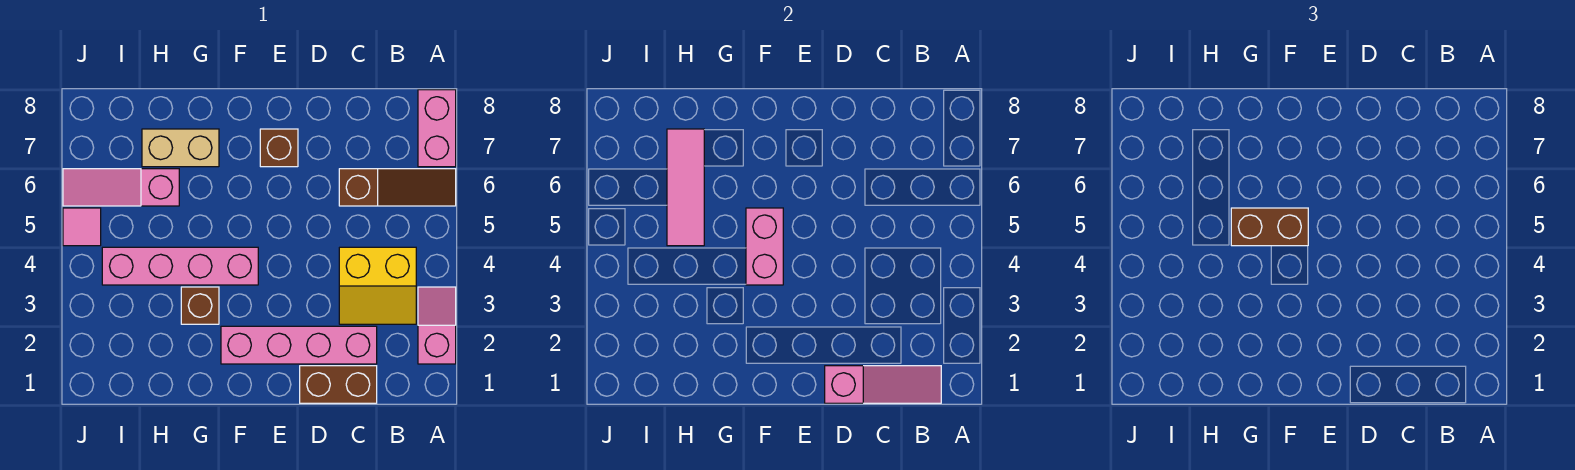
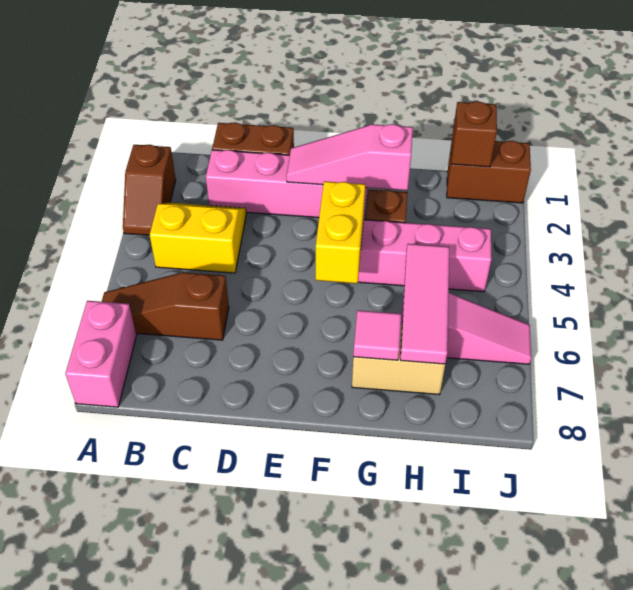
pink slope A2:A3 level 1 top 2 -> brown slope A2:A3 level 1 top 2
pink slope B1:D1 level 2 top D -> pink slope E2:G2 level 2 top G
brown brick E7 level 1 -> brown brick I1 level 2
pink brick F4:F5 level 2 -> yellow brick F4:F5 level 2
brown brick F5:G5 level 3 -> brown brick I1:J1 level 1
pink tile J5 level 1 -> pink tile G7 level 2

